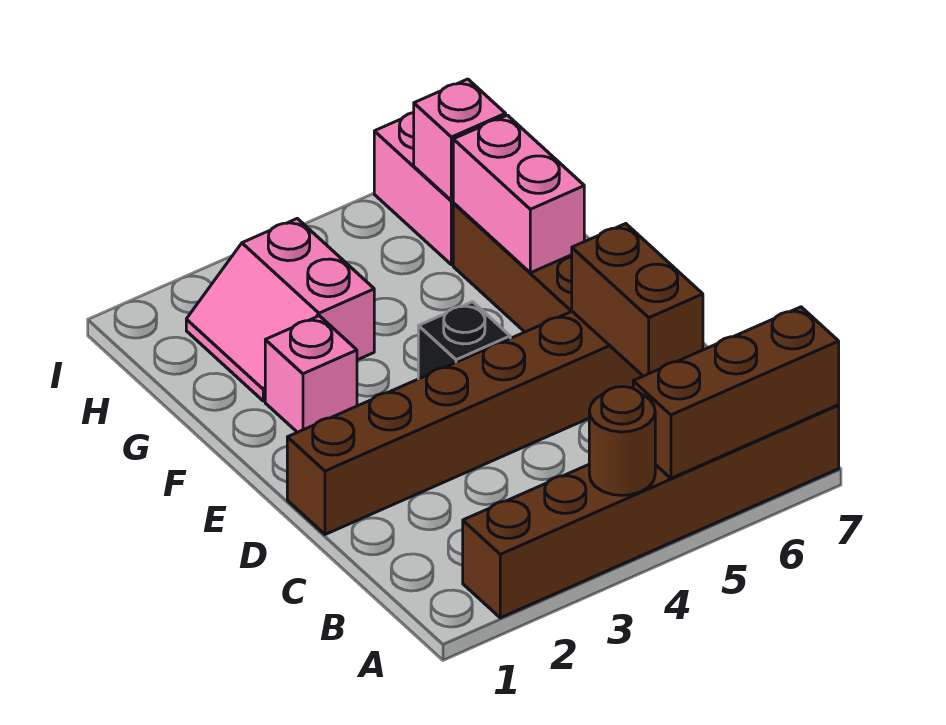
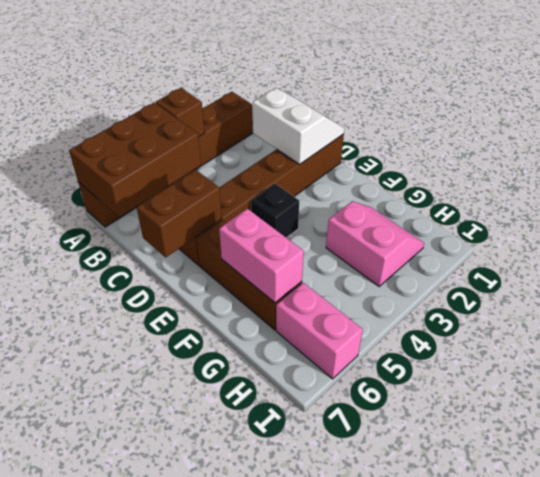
brown round brick A4 level 2 -> brown brick A4 level 2
brown brick A5:A7 level 2 -> brown brick A5:B7 level 2
none -> white slope C1:D2 level 2 top 2
brown brick C6:D6 level 2 -> brown brick D6:D7 level 2
pink brick F2 level 1 -> none
pink brick H6 level 2 -> none

